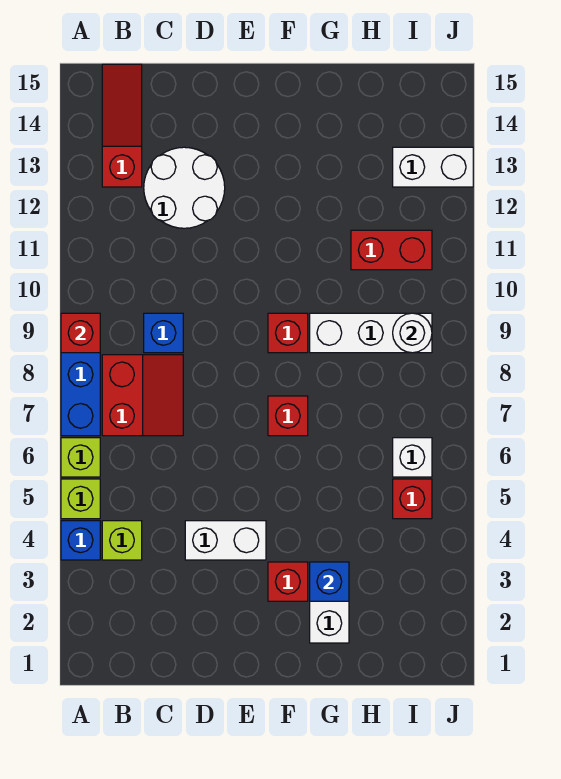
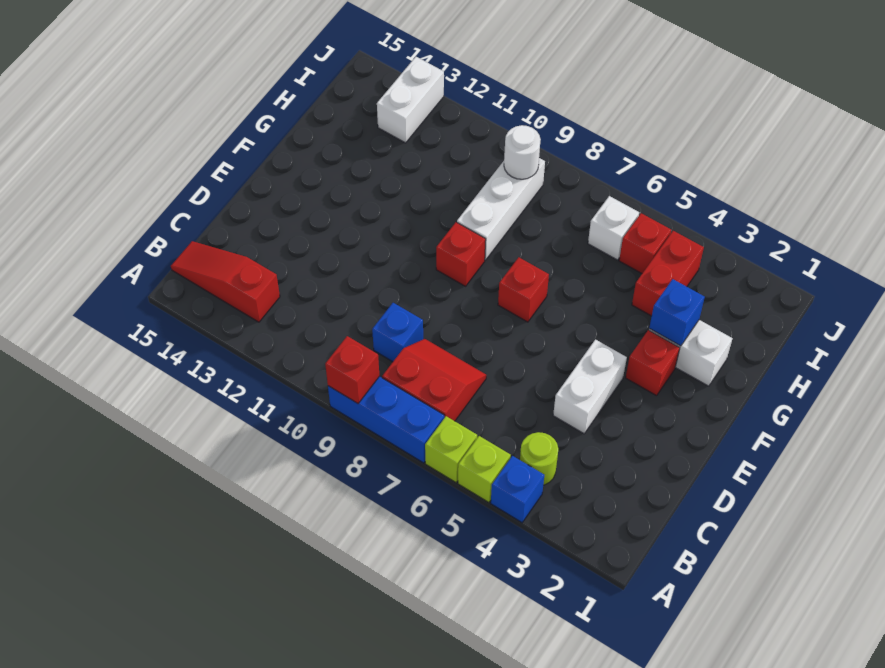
lime brick B4 level 1 -> lime round brick B4 level 1
white round brick C12:D13 level 1 -> none
red brick H11:I11 level 1 -> red brick H4:I4 level 1

